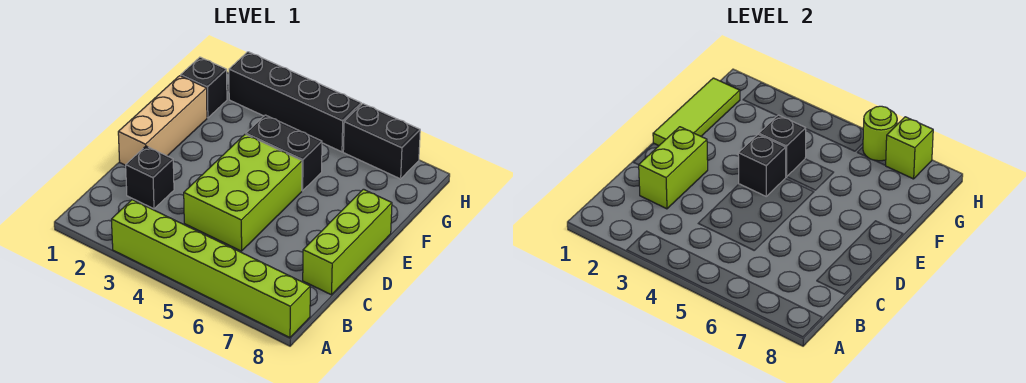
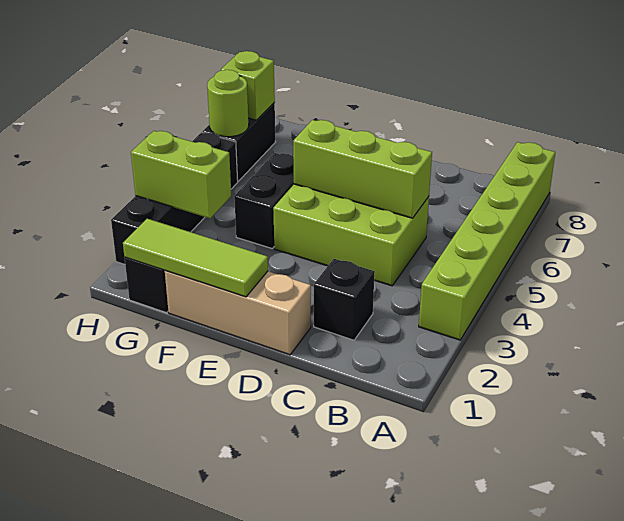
lime brick C2:D2 level 2 -> lime brick G3:H3 level 2
lime brick C8:E8 level 1 -> lime brick C5:E5 level 2
black brick E4 level 2 -> none
black brick F4 level 2 -> none

